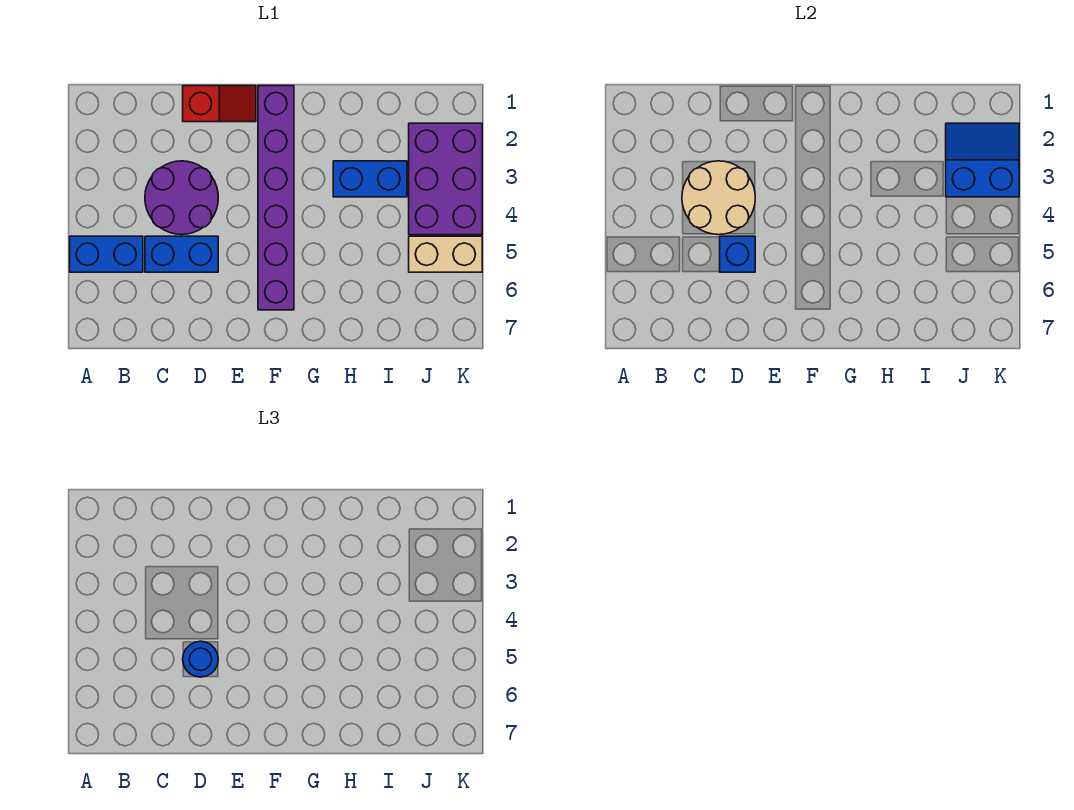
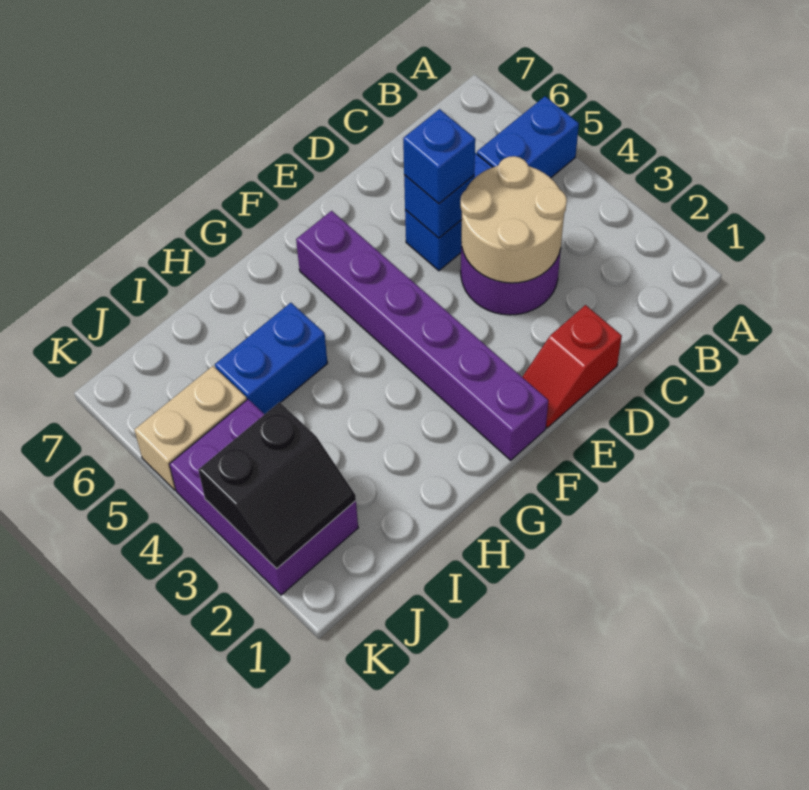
blue round brick D5 level 3 -> blue brick D5 level 3
blue brick H3:I3 level 1 -> blue brick H5:I5 level 1
blue slope J2:K3 level 2 top 3 -> black slope J2:K3 level 2 top 3

